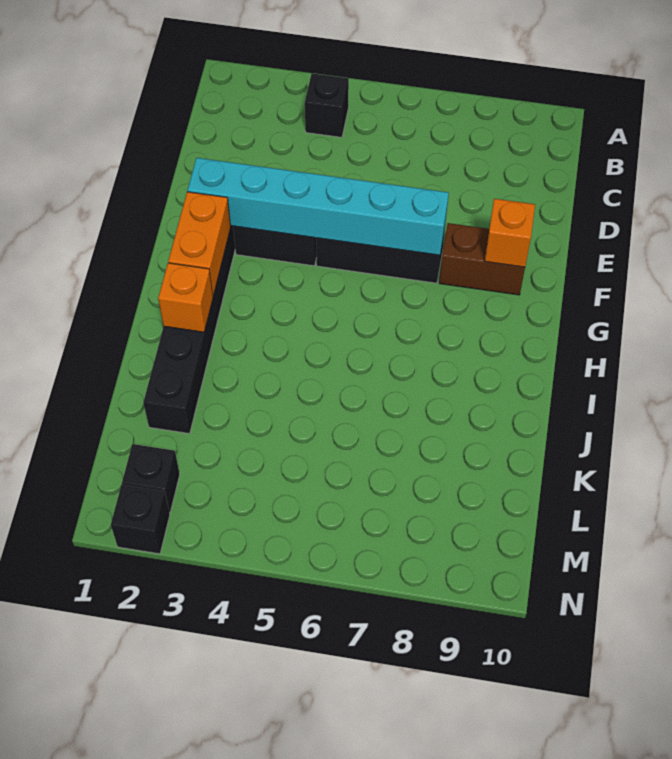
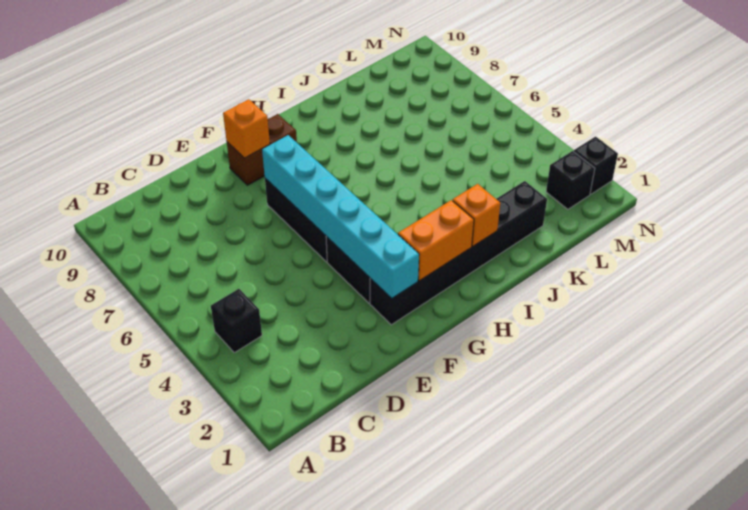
brown brick F8:F9 level 1 -> brown brick F9:G9 level 1

